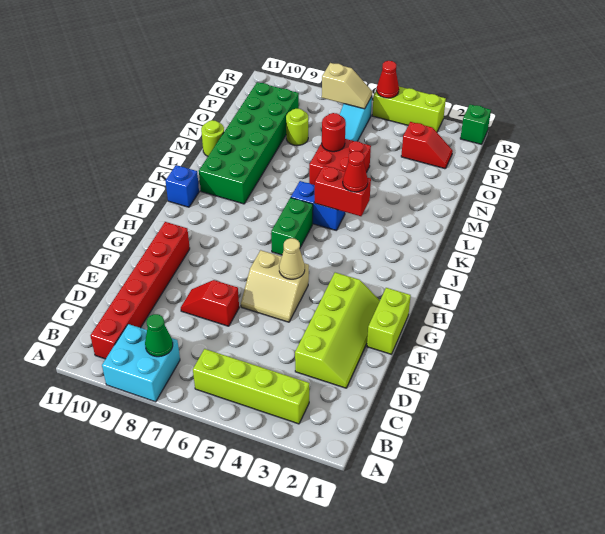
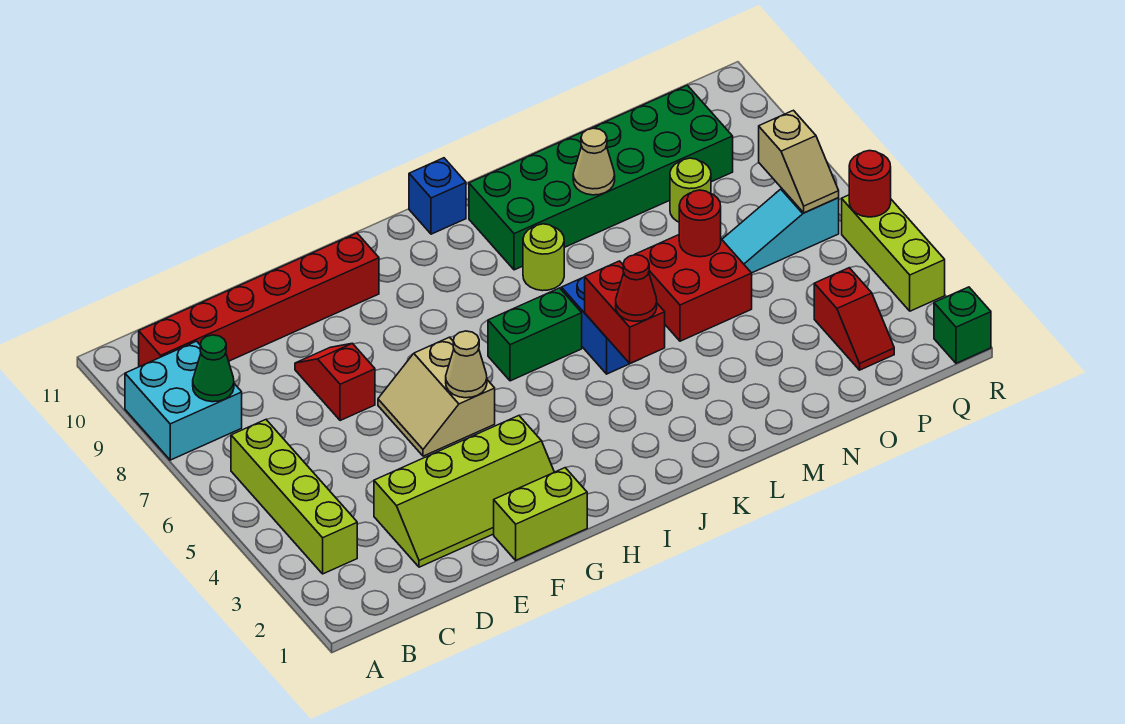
none -> tan cone M9 level 2
lime round brick M11 level 1 -> lime round brick K8 level 1
red cone R5 level 2 -> red round brick R5 level 2

